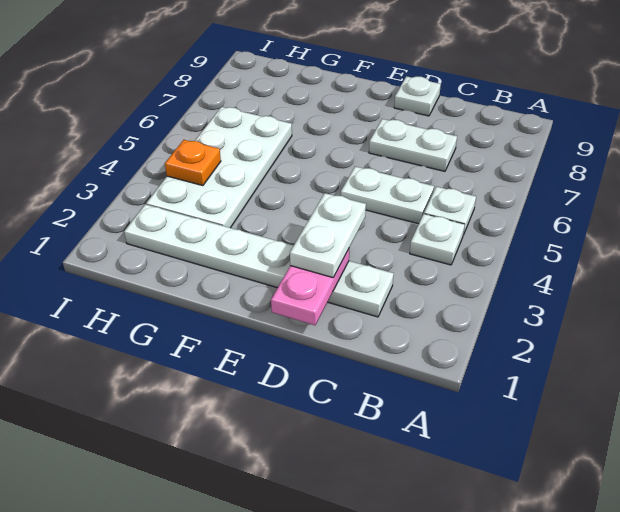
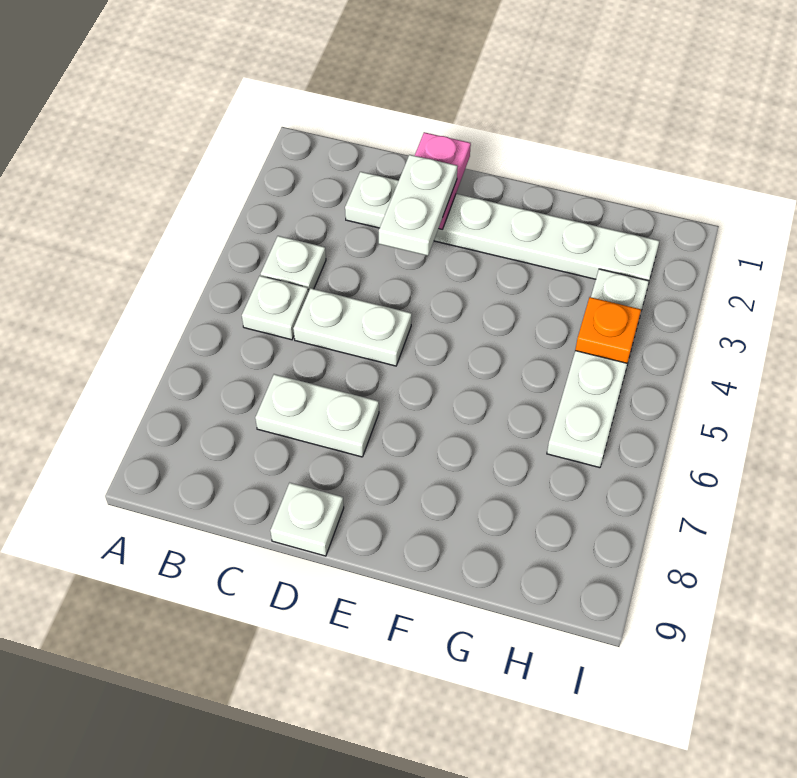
white plate G3:H6 level 1 -> white plate H3:H6 level 1

